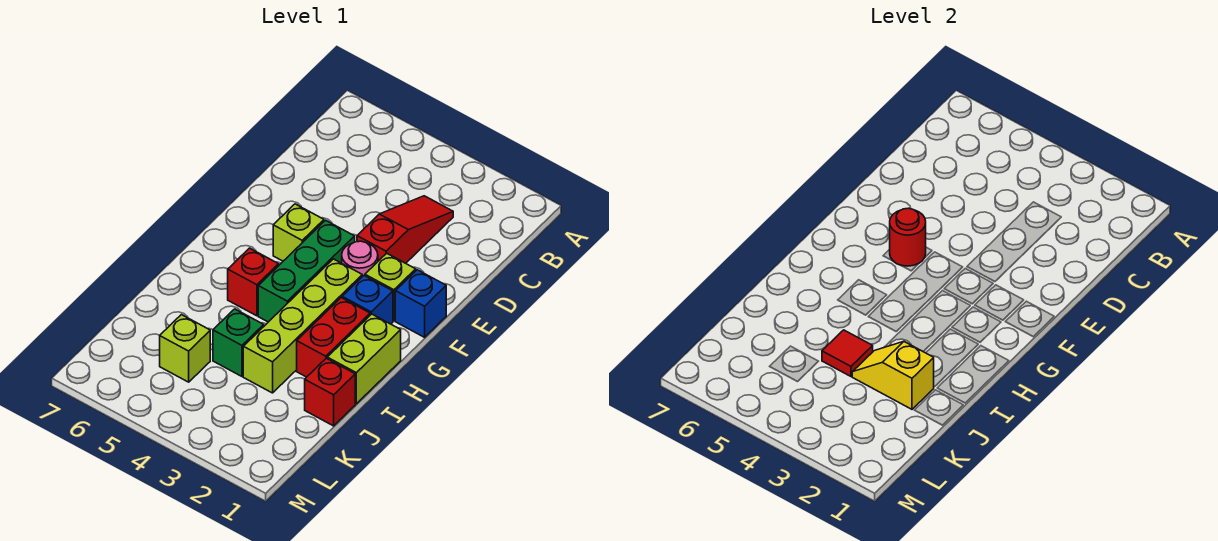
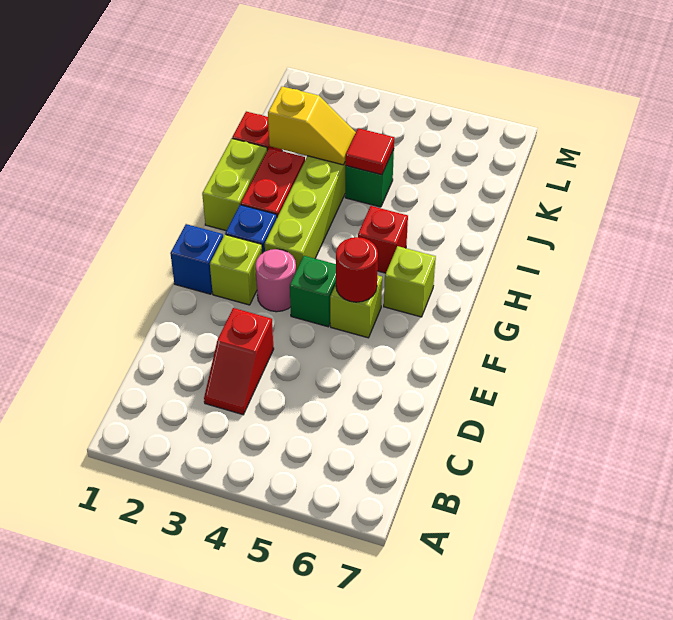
red slope C3:E3 level 1 top E -> red slope C3:D3 level 1 top D
green brick F4:H4 level 1 -> green brick F4 level 1
lime brick K5 level 1 -> lime brick G6 level 1

